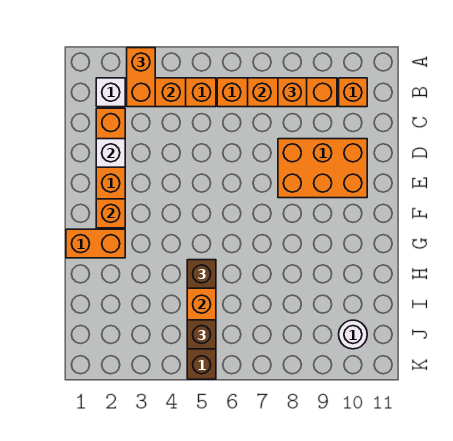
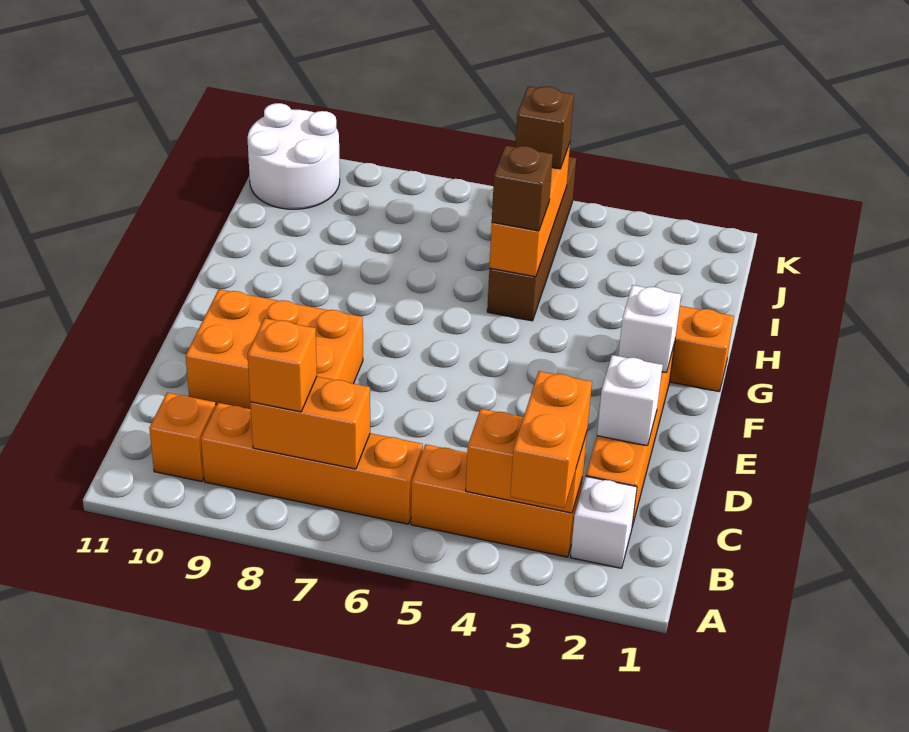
orange brick F2 level 2 -> white brick F2 level 2
white round brick J10 level 1 -> white round brick J10:K11 level 1

